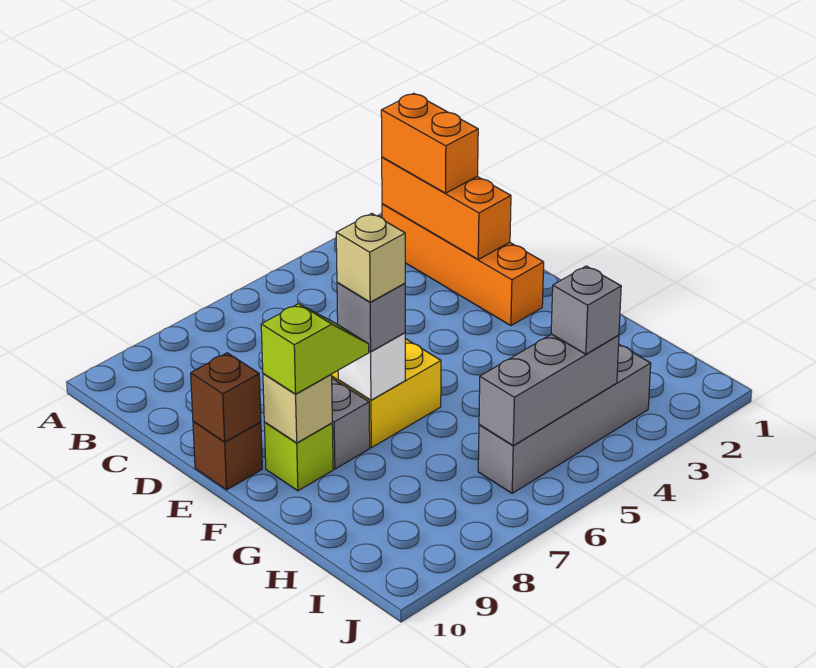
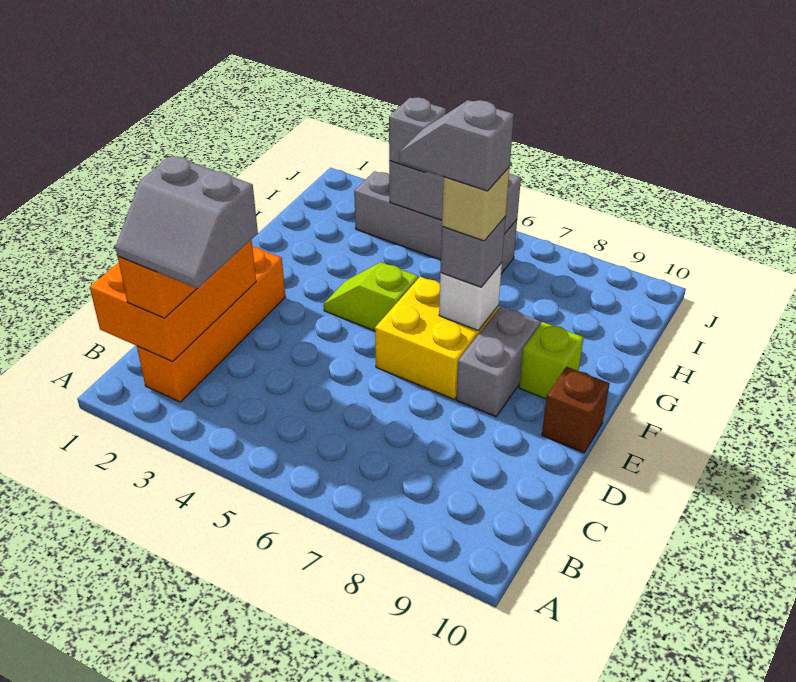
orange brick B2:D2 level 2 -> orange brick B1:D2 level 2
none -> grey slope B2:C3 level 4 top C
brown brick E10 level 2 -> none
none -> grey slope F6:F7 level 5 top 7
lime slope F8:F9 level 3 top 9 -> lime slope F4:F5 level 1 top 5
tan brick F9 level 2 -> none

